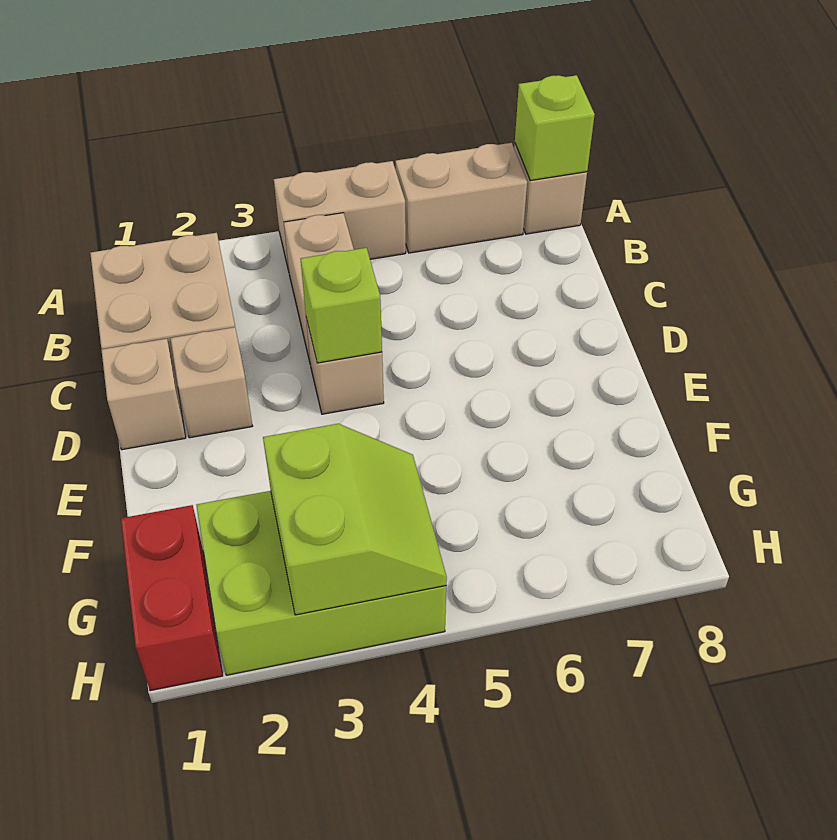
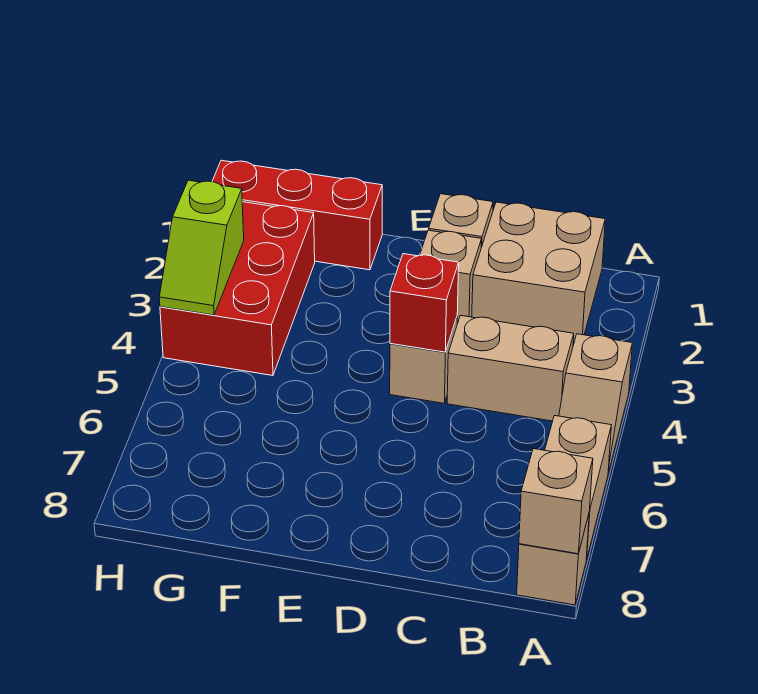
tan brick A4:A5 level 1 -> tan slope A4:A5 level 1 top 4
lime brick A8 level 2 -> tan brick A8 level 2
lime brick D4 level 2 -> red brick D4 level 2
red brick G1:H1 level 1 -> red brick F1:H1 level 1
lime brick G2:H4 level 1 -> red brick G2:H4 level 1
lime slope G3:H4 level 2 top 3 -> lime slope H3:H4 level 2 top 3

